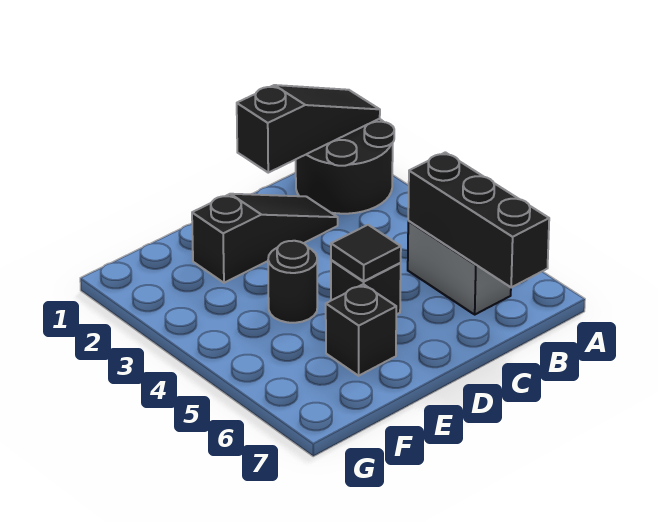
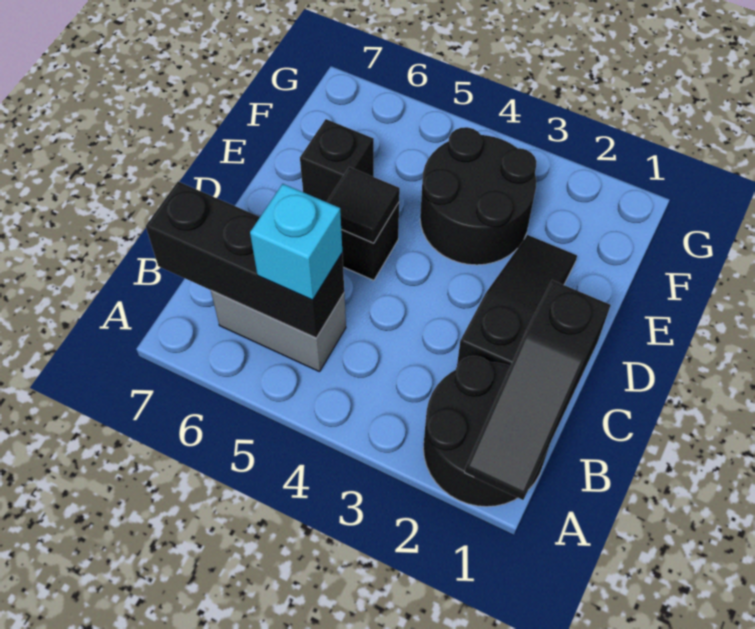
none -> cyan brick B5 level 3
black slope C2:E2 level 1 top E -> black slope C2:E2 level 1 top C
black round brick E4 level 1 -> black round brick E3:F4 level 1

